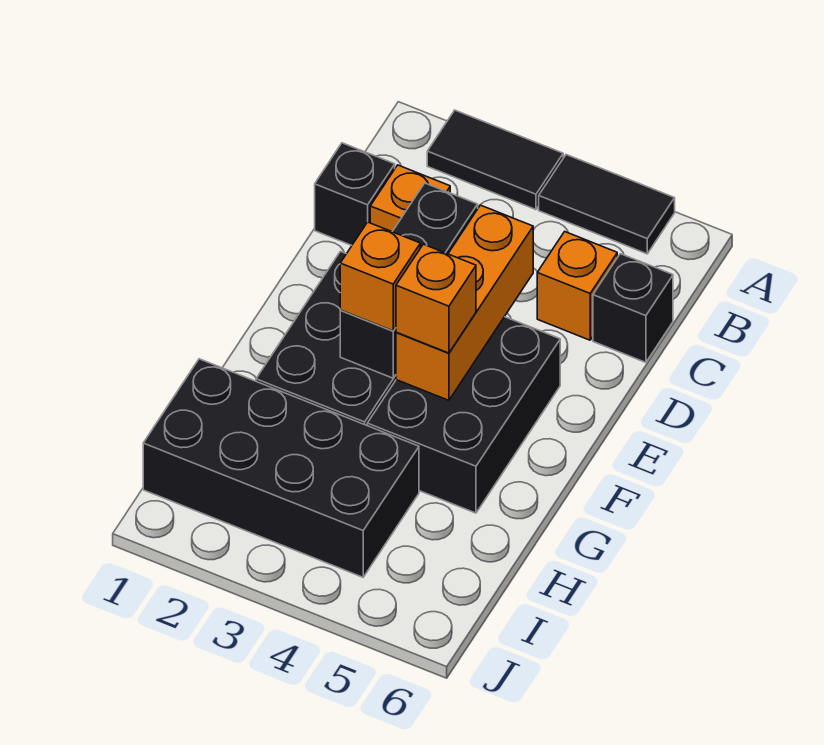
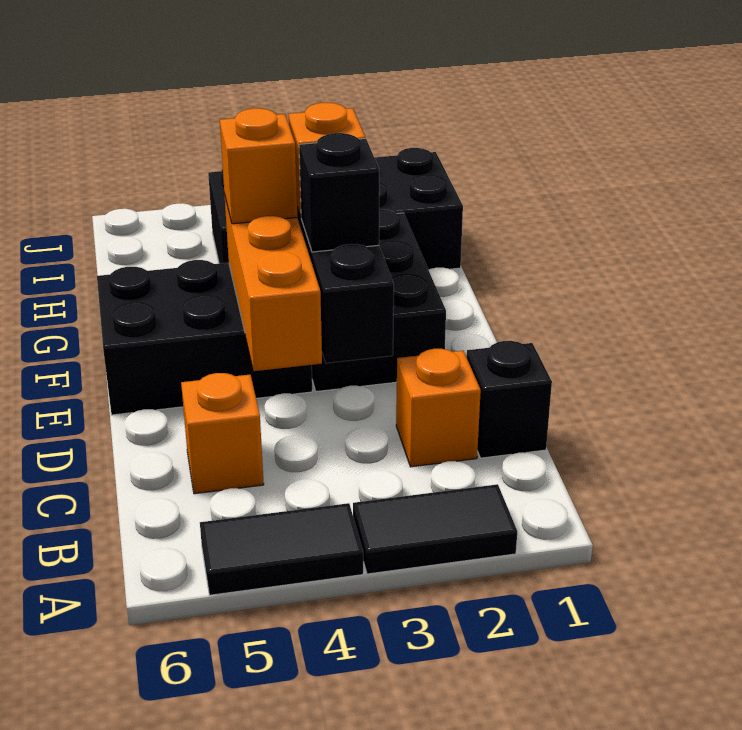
black brick C6 level 1 -> black brick E3 level 3
black brick E4:G5 level 1 -> black brick E4:F6 level 1

